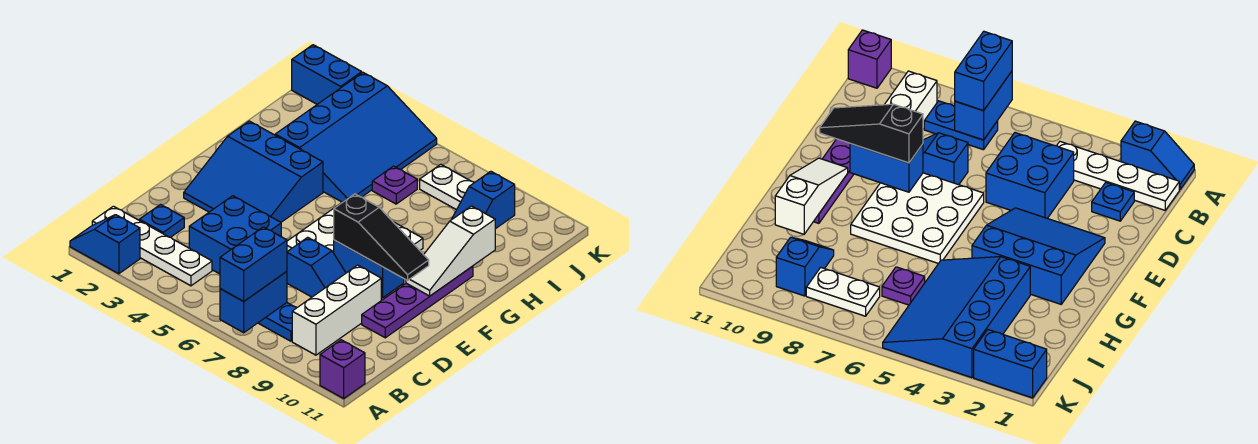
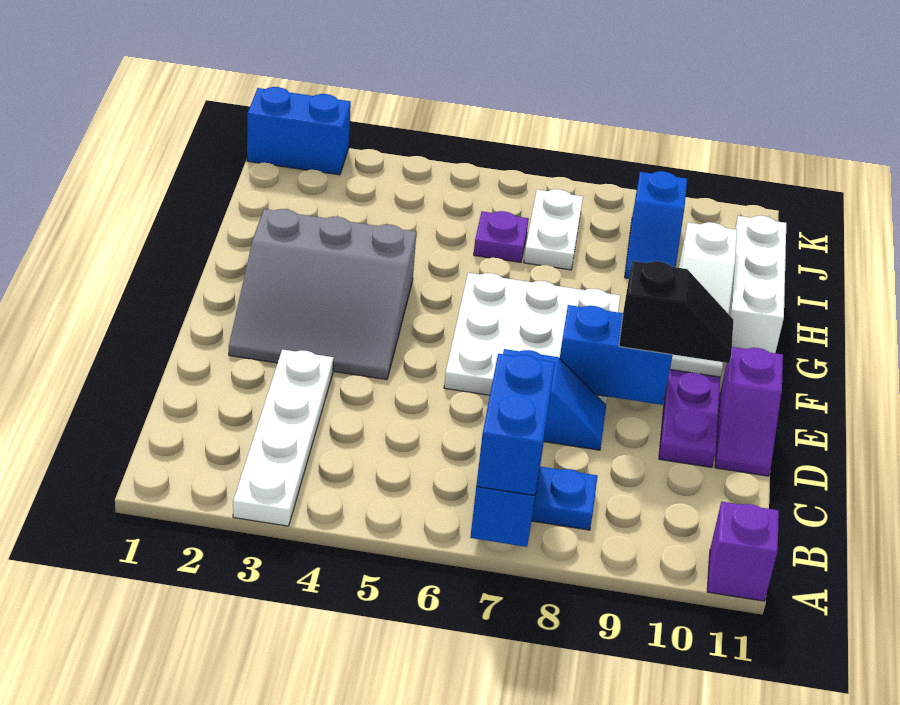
blue slope A1:A2 level 1 top 2 -> none
white plate B1:B4 level 1 -> white plate A3:D3 level 1
white brick B9:D9 level 1 -> white brick G11:I11 level 1
blue plate C2 level 1 -> none
blue brick C4:D5 level 1 -> none
none -> purple slope D11:E11 level 1 top E
blue slope E2:G4 level 1 top G -> grey slope E2:G4 level 1 top G
black slope E8:E10 level 3 top 8 -> black slope E9:E10 level 3 top 9
blue slope H3:K5 level 1 top 3 -> none
white plate J7:J8 level 1 -> white plate I7:J7 level 1

